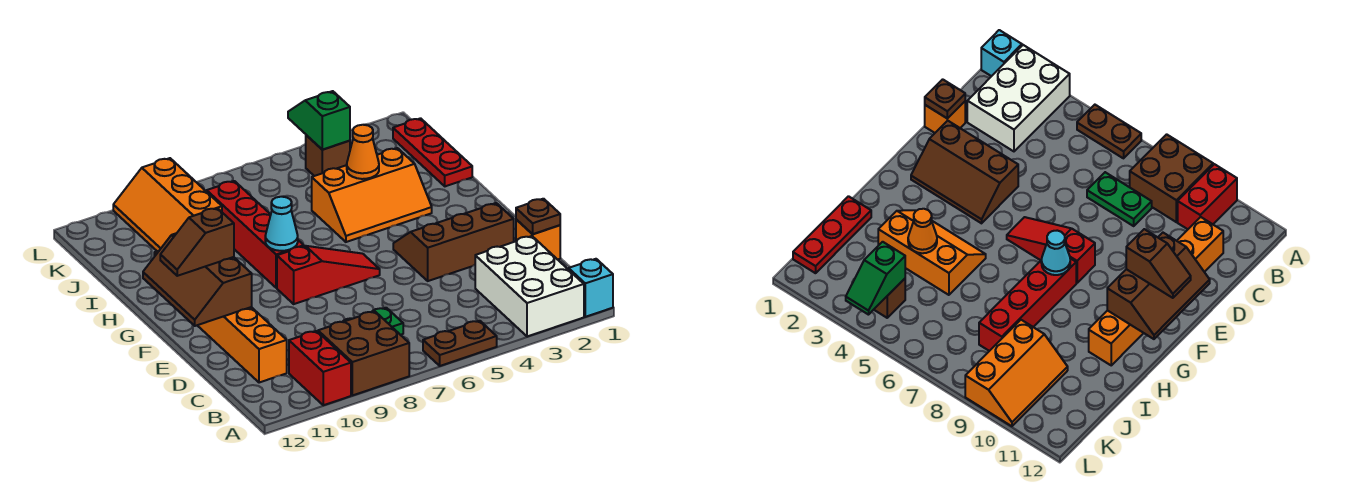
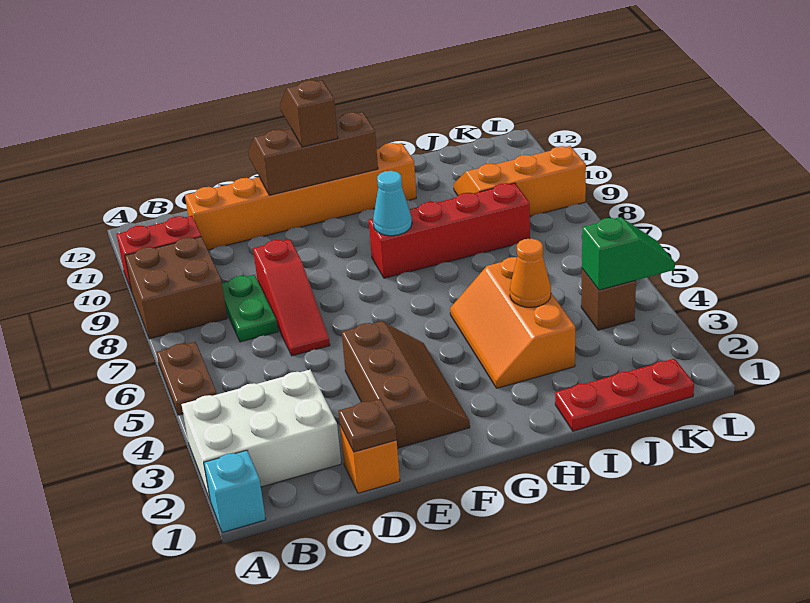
red slope F6:F8 level 1 top 8 -> red slope D6:D8 level 1 top 8

